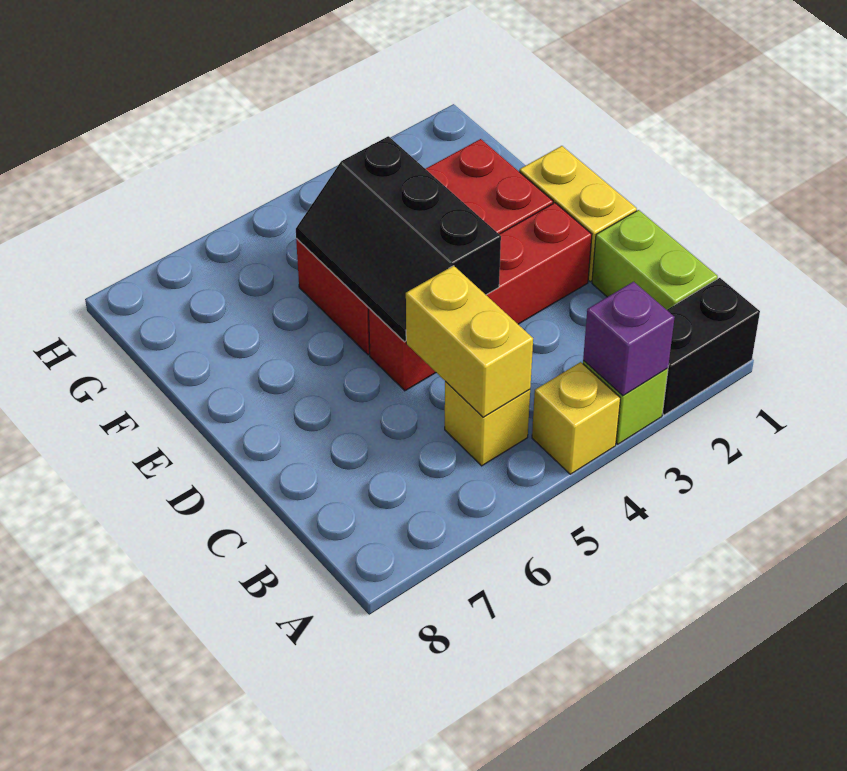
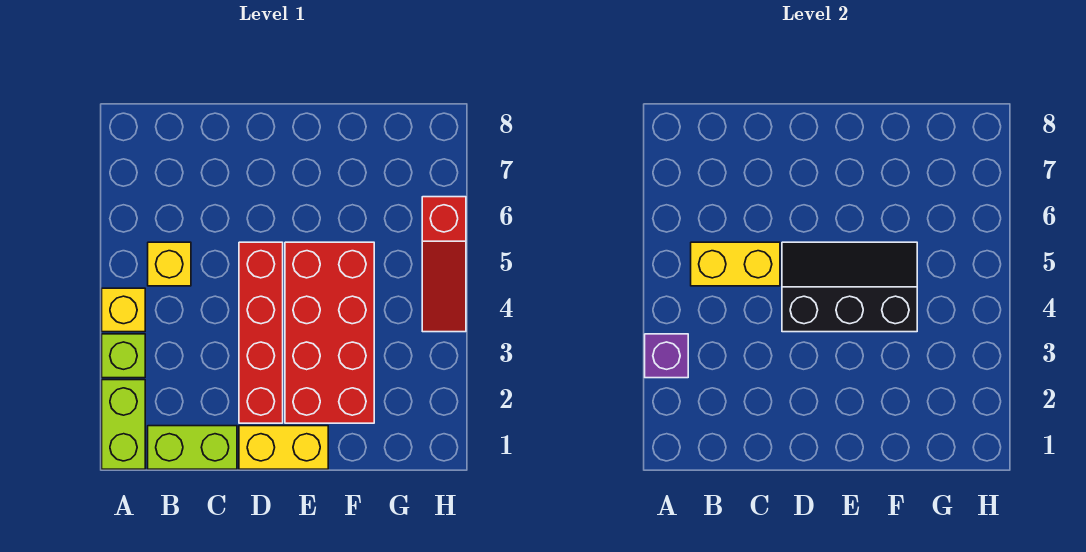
black brick A1:A2 level 1 -> lime brick A1:A2 level 1
none -> red slope H4:H6 level 1 top 6

